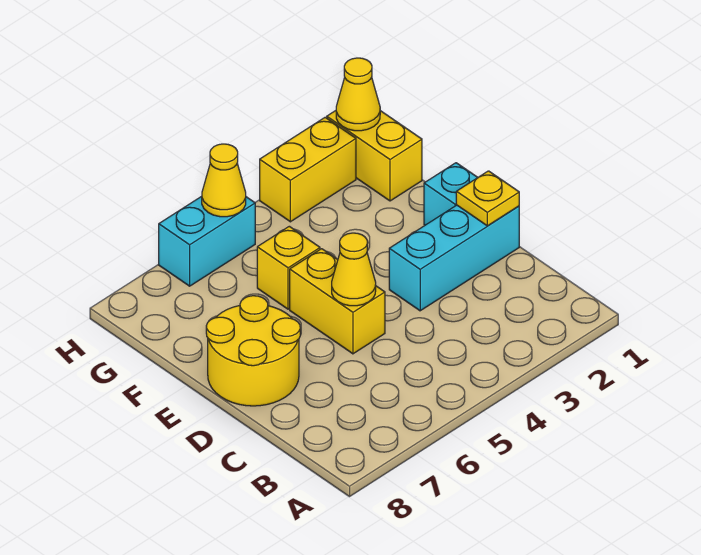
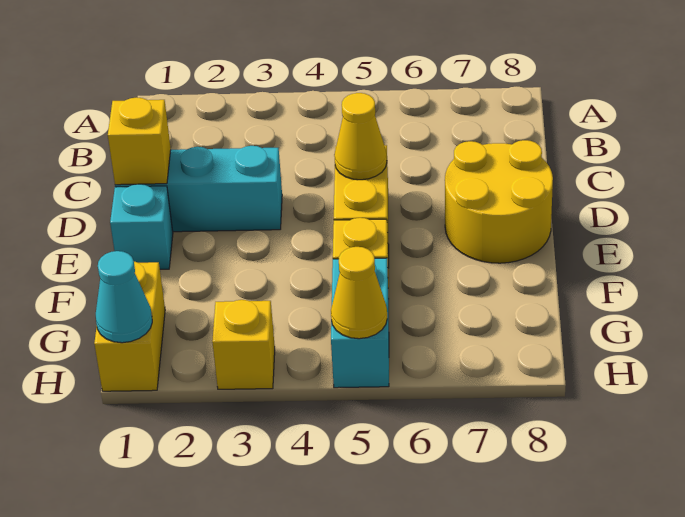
yellow plate D1 level 2 -> yellow brick D1 level 2
yellow cone H1 level 2 -> cyan cone H1 level 2
yellow brick H2:H3 level 1 -> yellow brick H3 level 1
cyan brick H5:H6 level 1 -> cyan brick G5:H5 level 1

